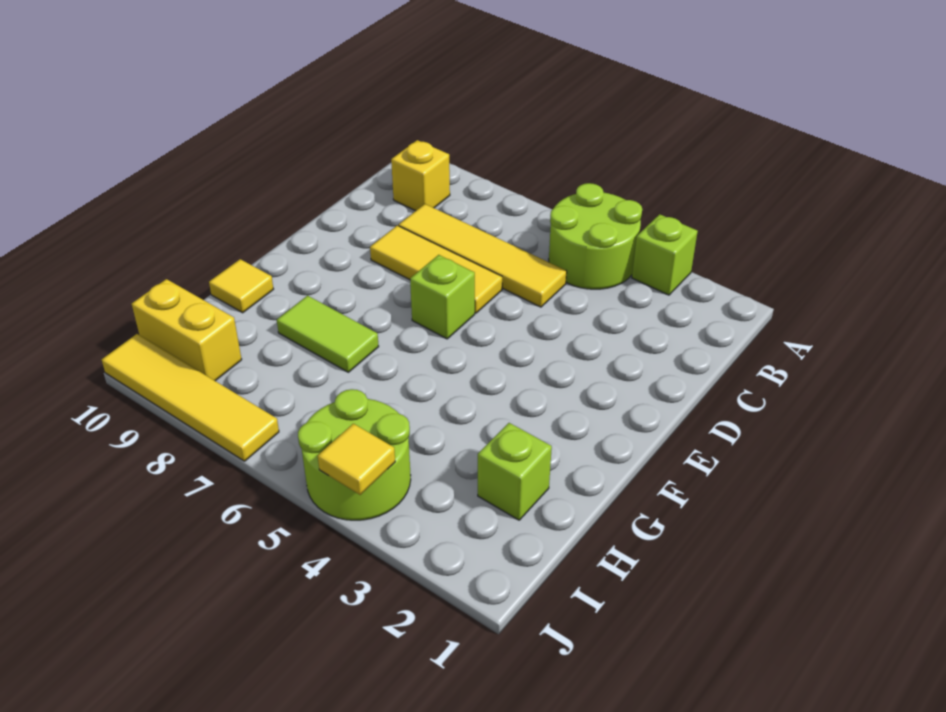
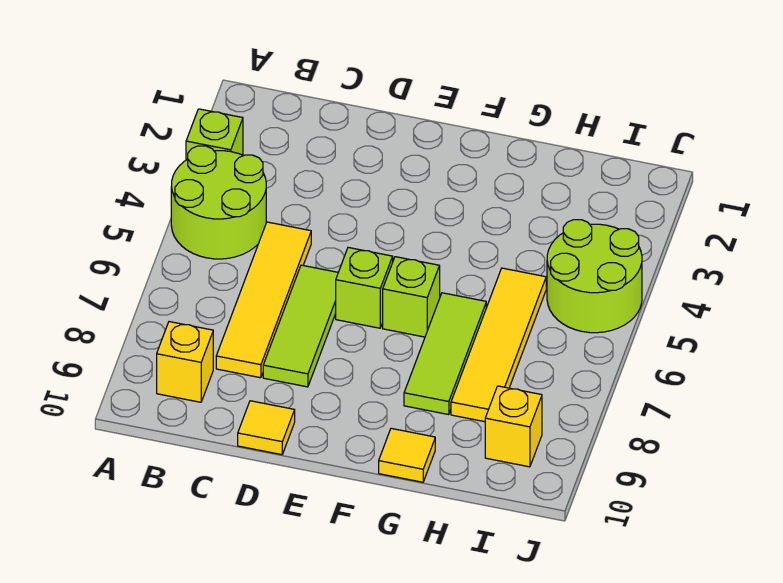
yellow tile D6:D8 level 1 -> lime tile D6:D8 level 1
lime tile G7:G8 level 1 -> lime tile G6:G8 level 1
lime brick H2 level 1 -> lime brick F6 level 1
yellow brick I9:I10 level 1 -> yellow brick I9 level 1
yellow tile J4 level 2 -> yellow tile D10 level 1
yellow tile J7:J10 level 1 -> yellow tile H5:H8 level 1

